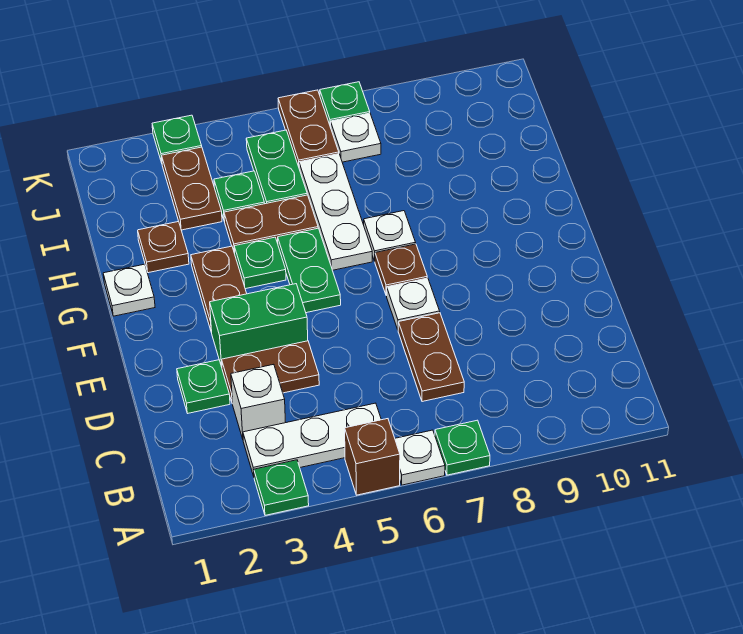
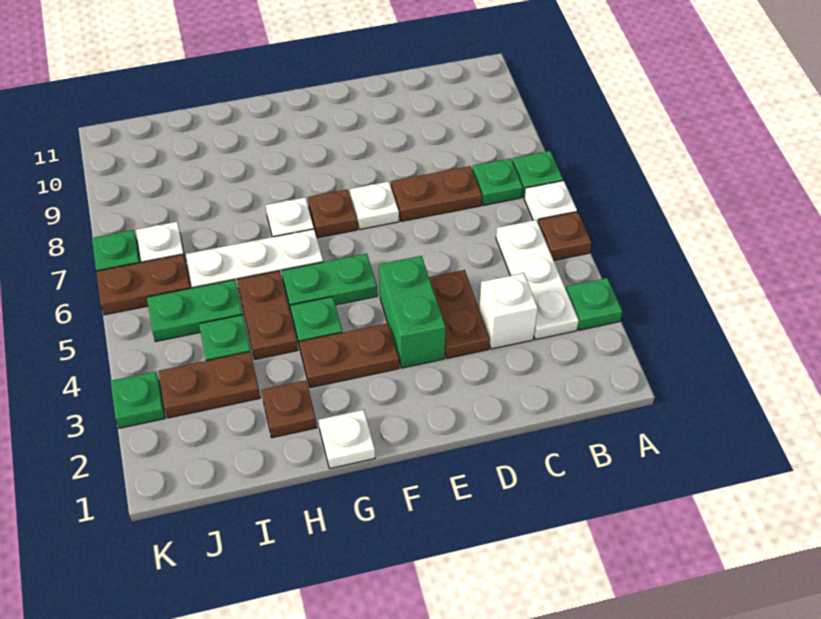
brown brick A5 level 1 -> brown plate A5 level 1
green plate D2 level 1 -> green plate B7 level 1

